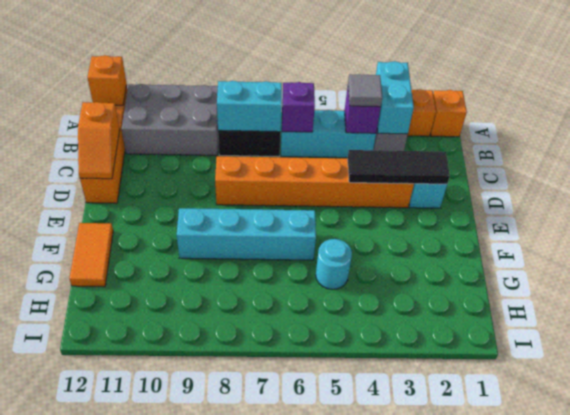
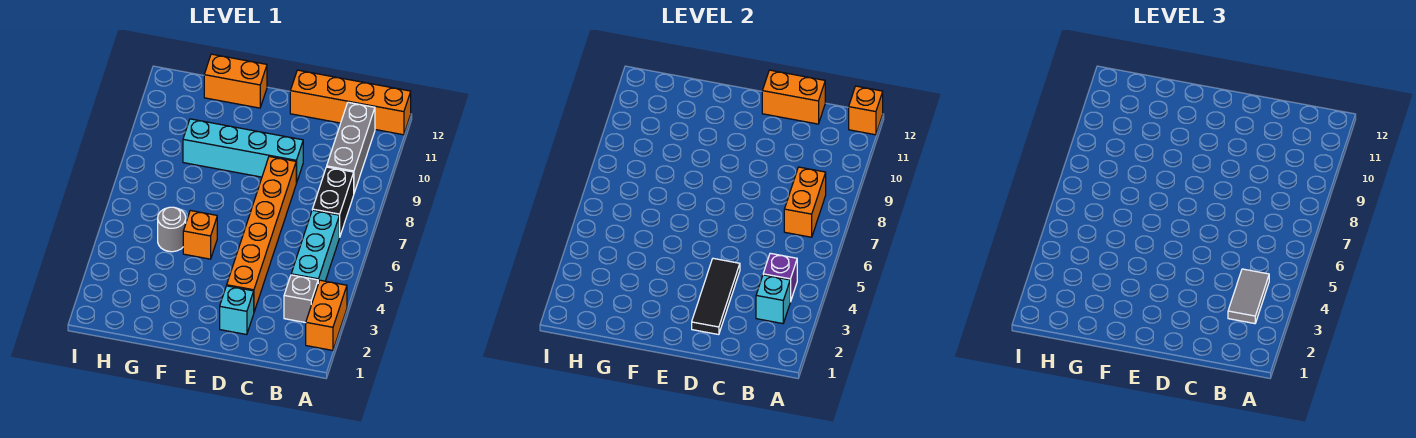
orange brick A1 level 1 -> orange brick F5 level 1
cyan brick A3:B3 level 2 -> cyan brick B3 level 2
grey brick A9:B11 level 1 -> grey brick B9:B11 level 1
grey tile B4 level 3 -> grey tile B3:B4 level 3
purple brick B6 level 2 -> none
cyan brick B7:B8 level 2 -> orange brick B7:B8 level 2
orange slope C12:D12 level 2 top C -> orange brick C12:D12 level 2
cyan brick F6:F9 level 1 -> cyan brick D9:G9 level 1
orange tile F12:G12 level 1 -> orange brick F12:G12 level 1
cyan round brick G5 level 1 -> grey round brick G5 level 1

